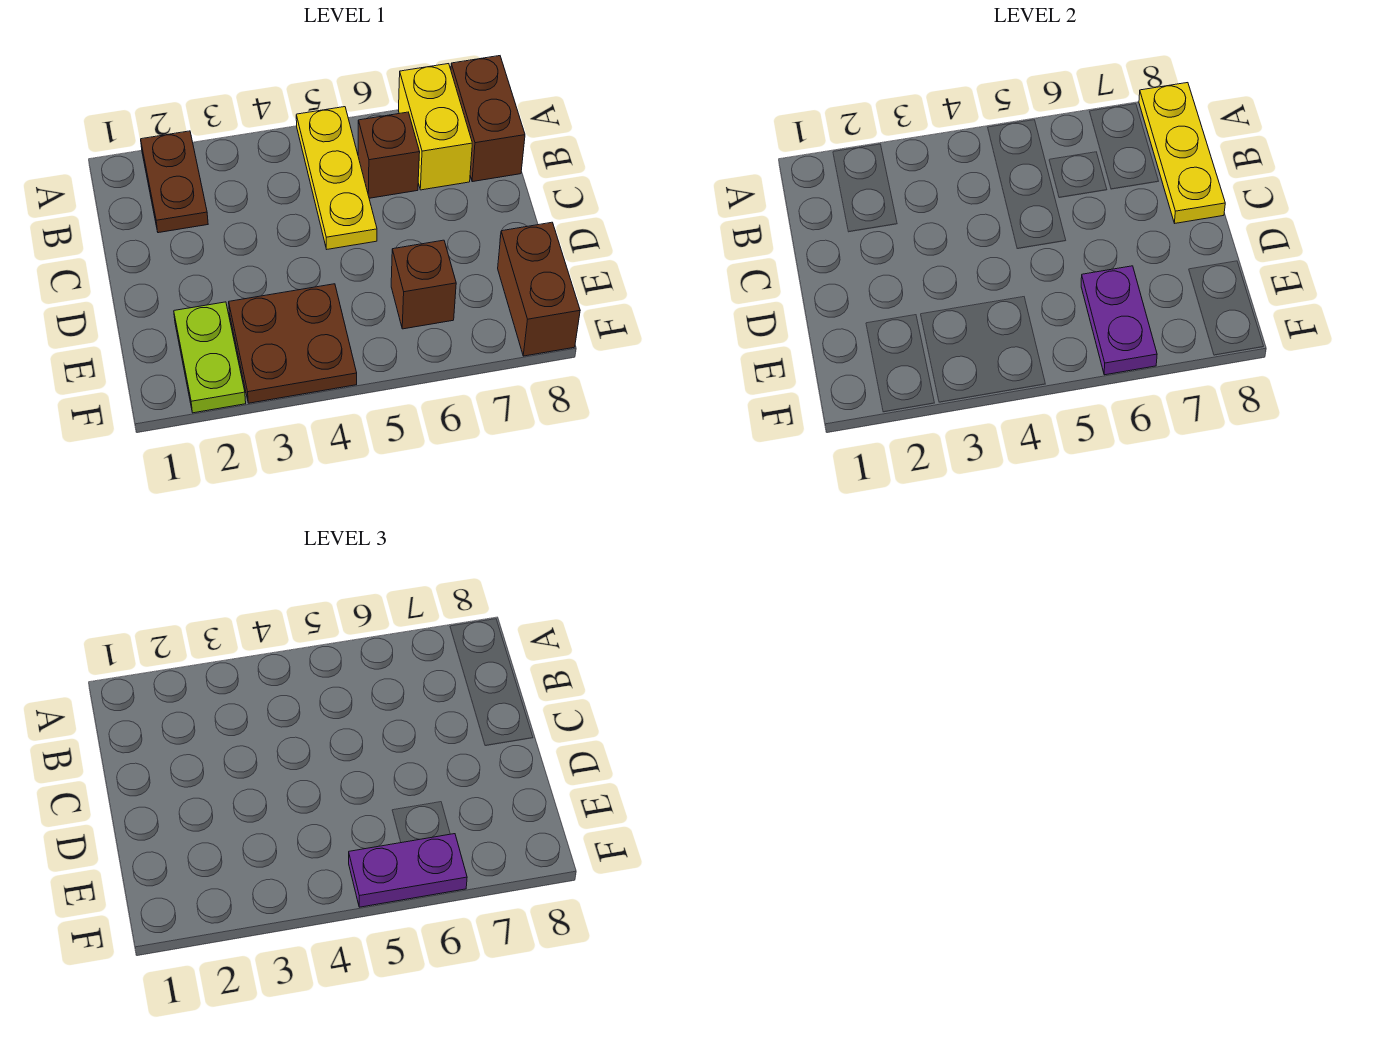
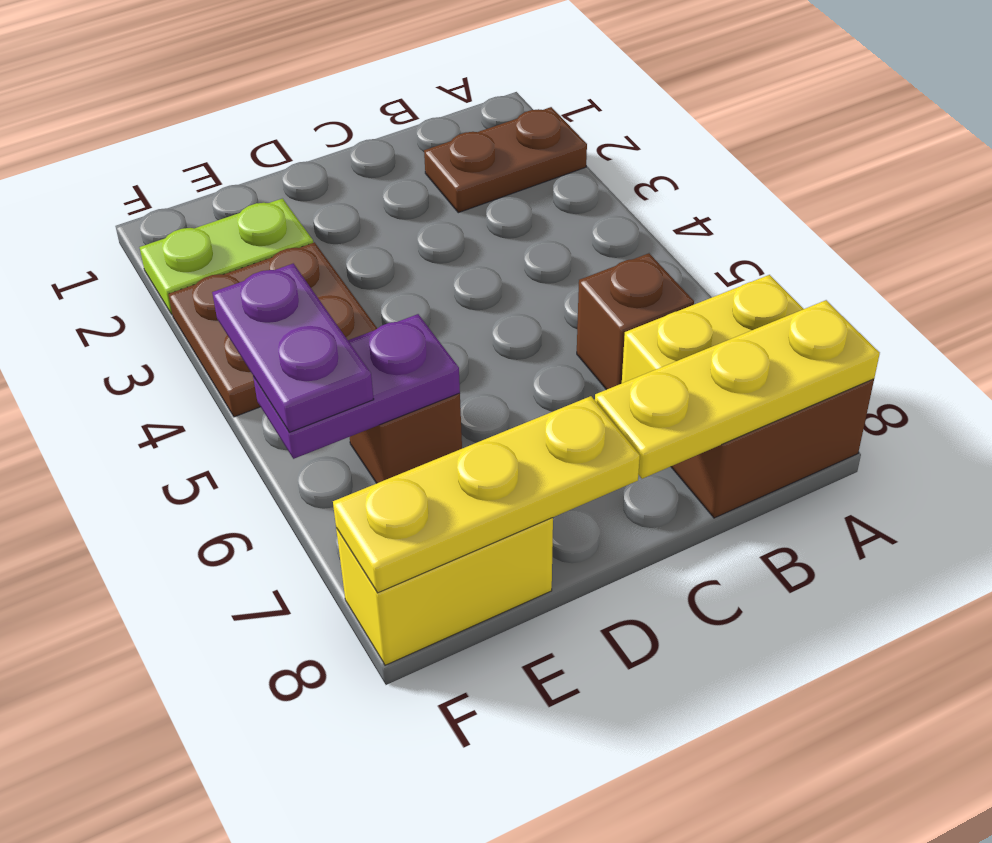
yellow plate A5:C5 level 1 -> yellow plate D8:F8 level 2
brown brick E8:F8 level 1 -> yellow brick E8:F8 level 1

